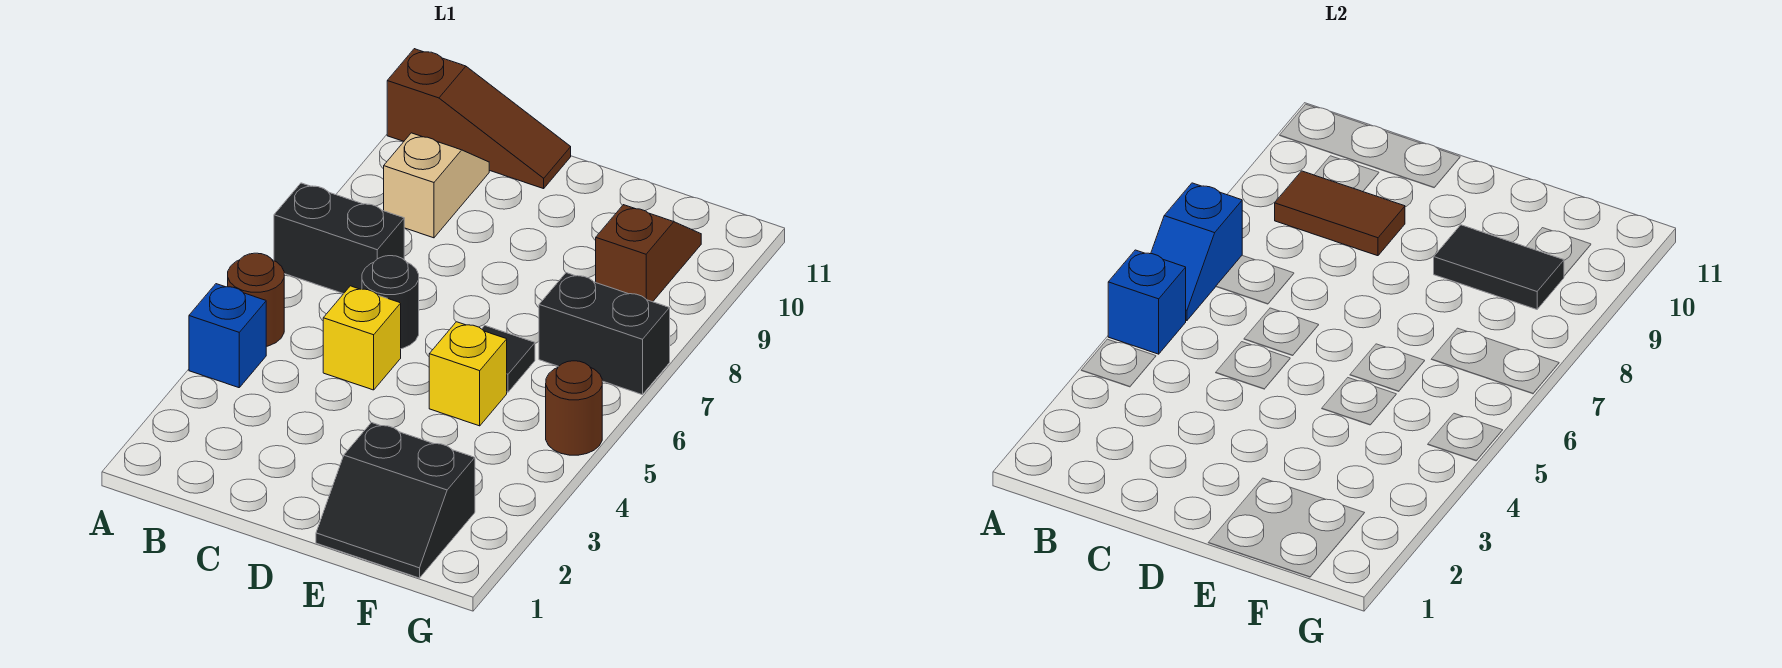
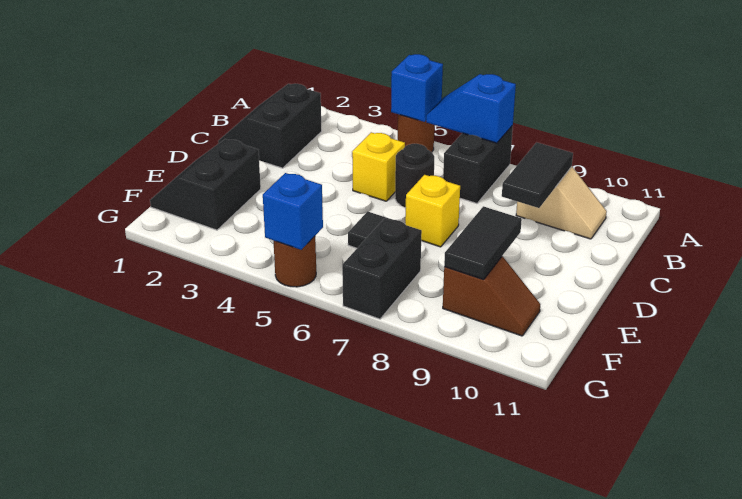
blue brick A4 level 1 -> blue brick G5 level 2
brown slope A11:C11 level 1 top A -> none
none -> black slope B1:C2 level 1 top 2
brown tile B9:C9 level 2 -> black tile B9:C9 level 2
yellow brick E5 level 1 -> yellow brick D7 level 1

